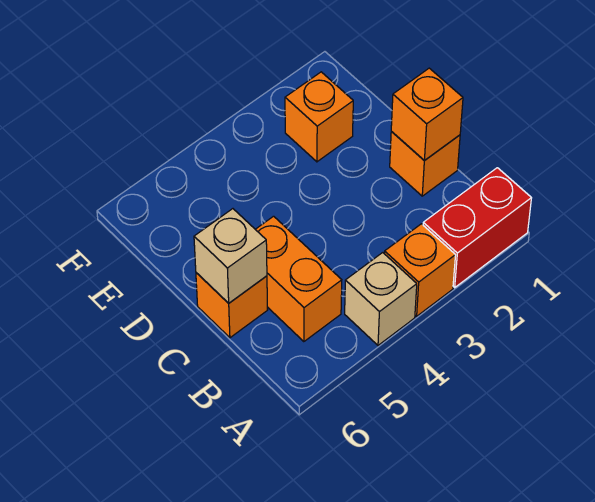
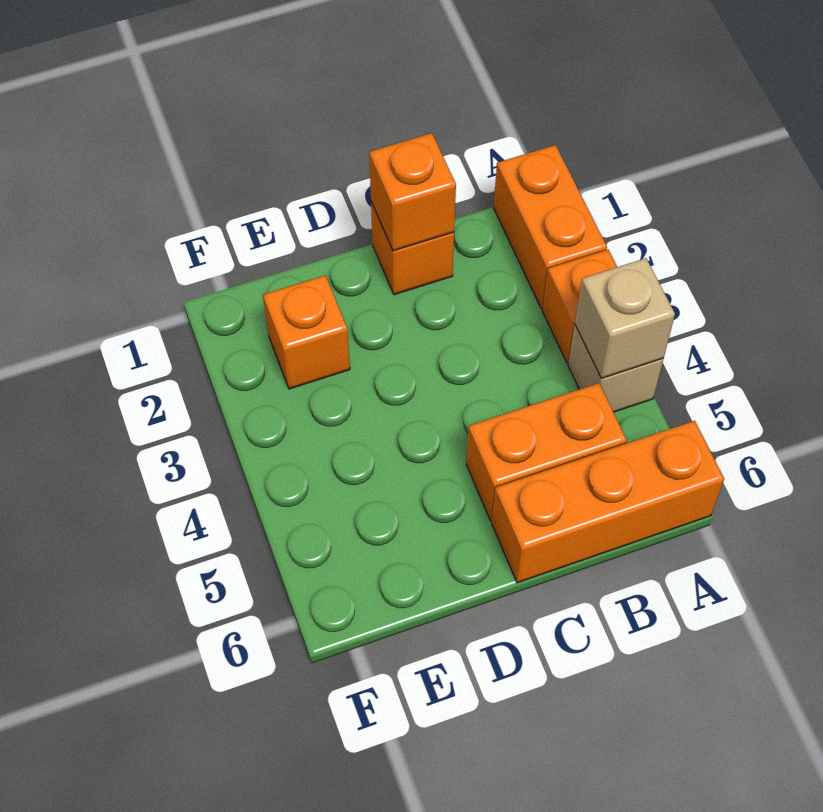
red brick A1:A2 level 1 -> orange brick A1:A2 level 1
orange brick C6 level 1 -> orange brick A6:C6 level 1
tan brick C6 level 2 -> tan brick A4 level 2

